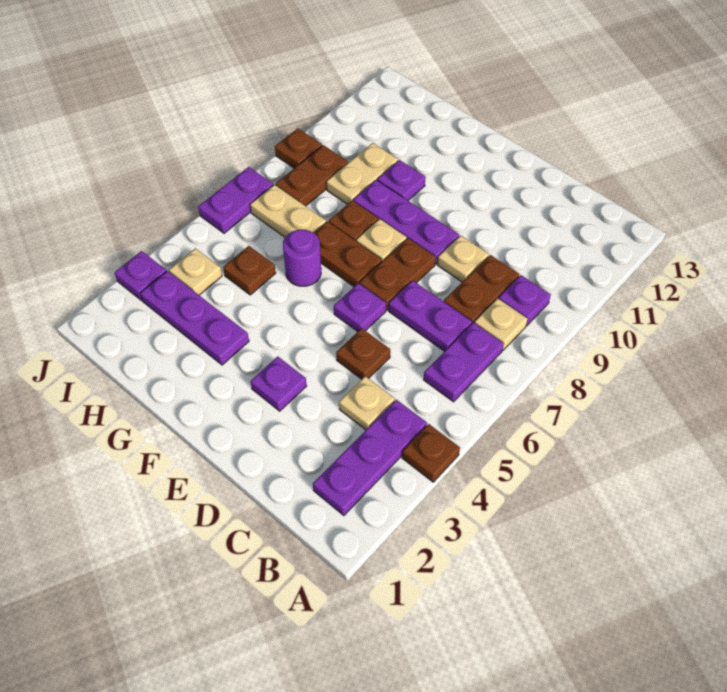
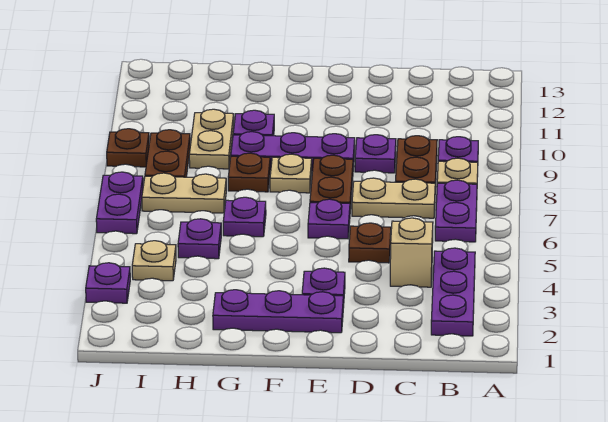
brown plate A4 level 1 -> none
tan plate C4 level 1 -> tan brick C4 level 1
purple plate C7:D7 level 1 -> tan plate C7:D7 level 1
tan plate D9 level 1 -> purple plate D9 level 1
brown plate F7:G7 level 1 -> none
purple plate G3:I3 level 1 -> purple plate E2:G2 level 1
purple round brick G6 level 1 -> purple plate G6 level 1
brown plate H5 level 1 -> purple plate H5 level 1

